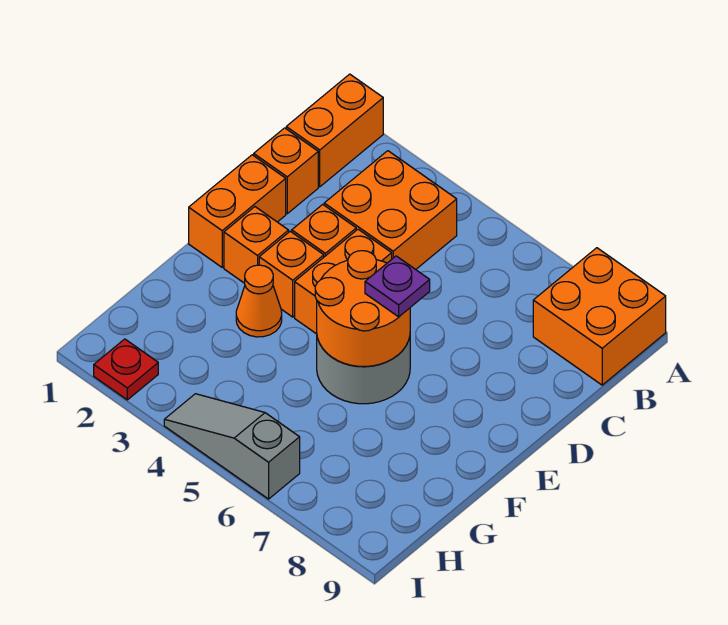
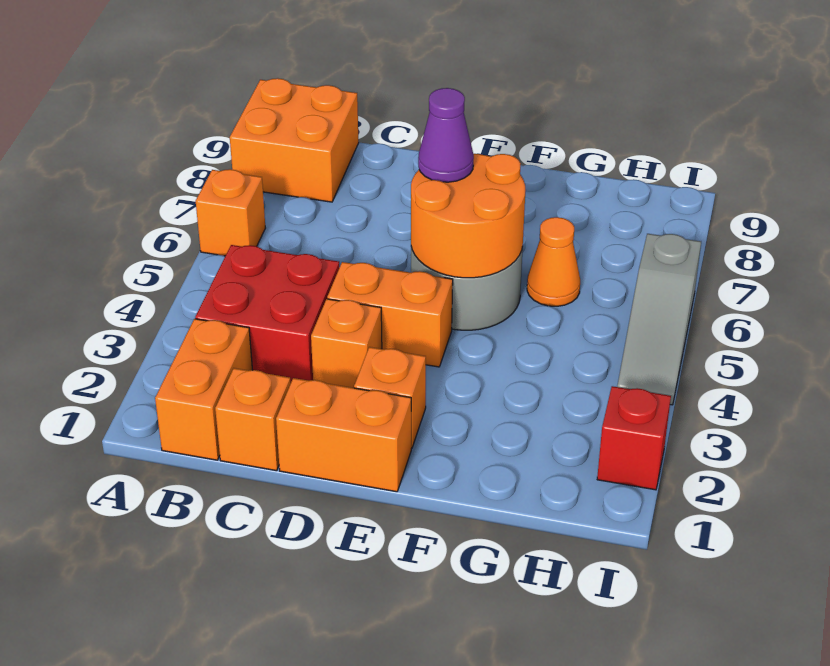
orange brick A1:B1 level 1 -> orange brick B1:B2 level 1
orange brick B3:C4 level 1 -> red brick B3:C4 level 1
orange brick E3 level 1 -> orange brick A6 level 1
purple plate E6 level 3 -> purple cone E6 level 3
orange cone F3 level 1 -> orange cone G6 level 1
red plate I2 level 1 -> red brick I2 level 1

